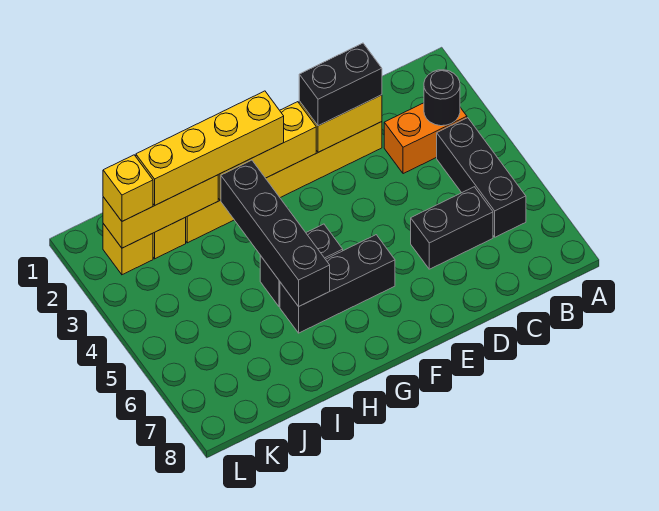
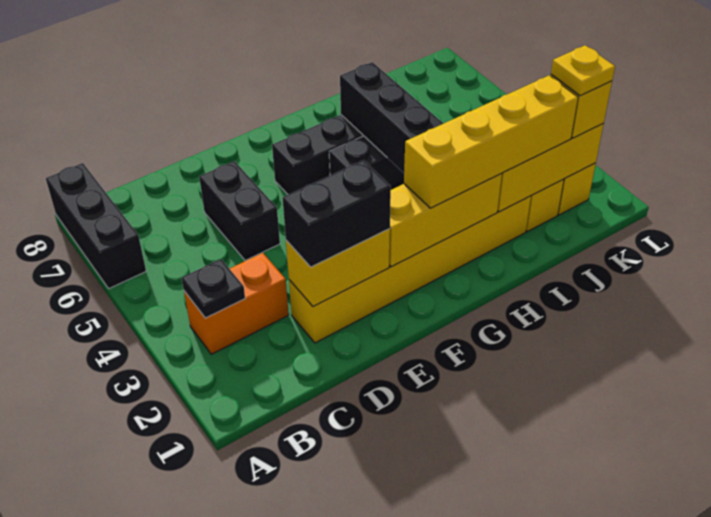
black round brick B3 level 2 -> black plate B3 level 2
black brick B4:B6 level 1 -> black brick A6:A8 level 1
black brick C6:D6 level 1 -> black brick D5:D6 level 1
none -> yellow plate K2 level 4

